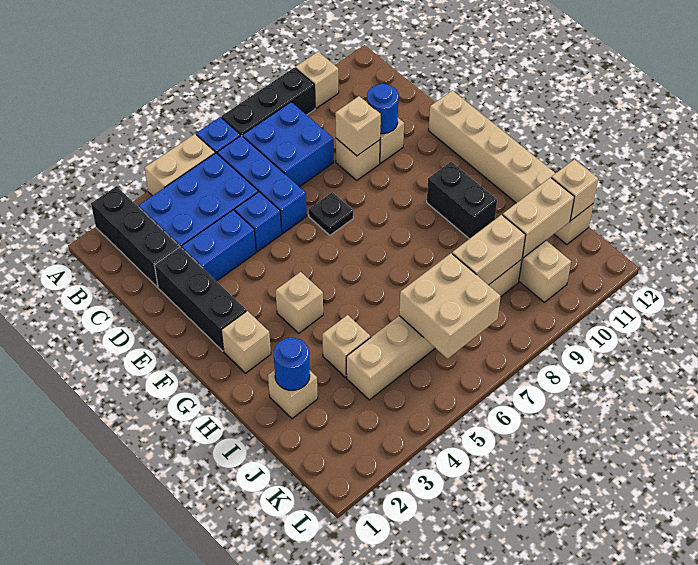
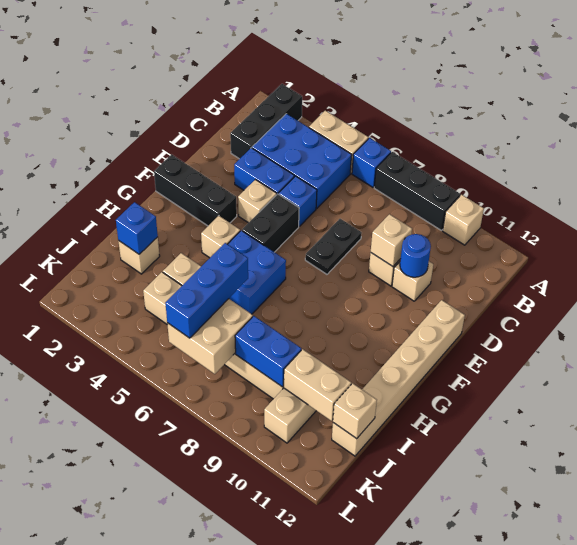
blue brick B6:D6 level 1 -> blue brick I6:K6 level 3
blue brick B7:C8 level 1 -> blue brick G5:H6 level 1
black brick D2:F2 level 1 -> black brick F1:F3 level 1
black plate E7 level 1 -> black plate D7:E7 level 1
tan brick G2 level 1 -> tan brick E4 level 1
black brick G10:H10 level 1 -> black brick E5:F5 level 1
blue round brick I2 level 2 -> blue brick I2 level 2
tan brick J8:J9 level 2 -> blue brick J8:J9 level 2

